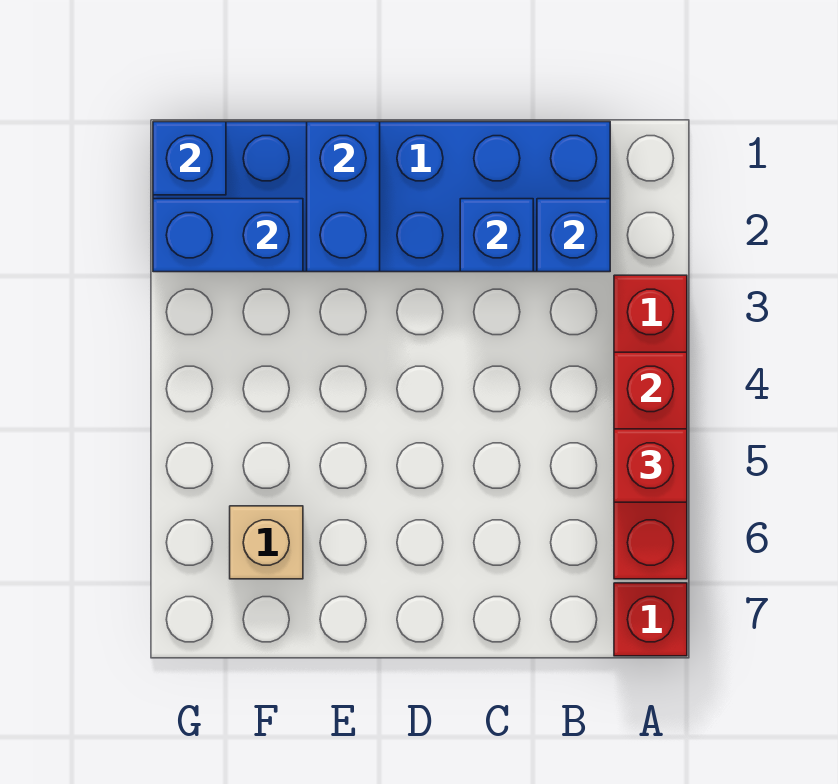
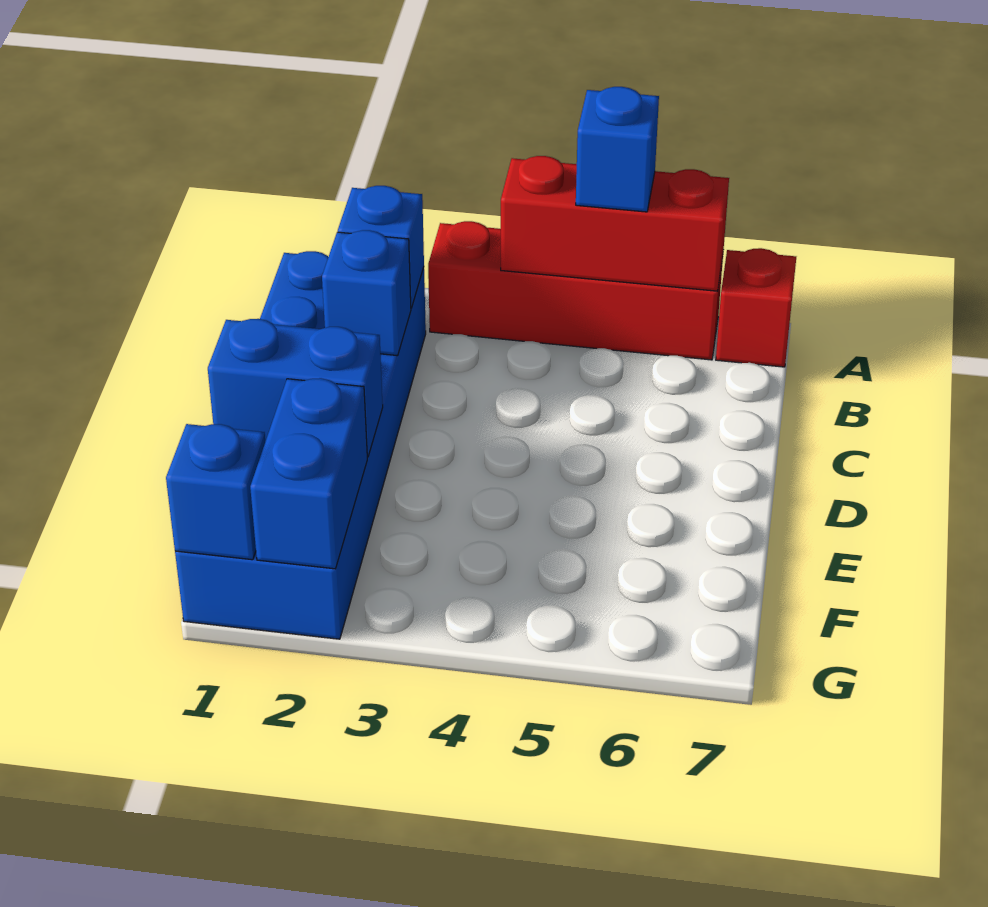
red brick A5 level 3 -> blue brick A5 level 3
tan brick F6 level 1 -> none

